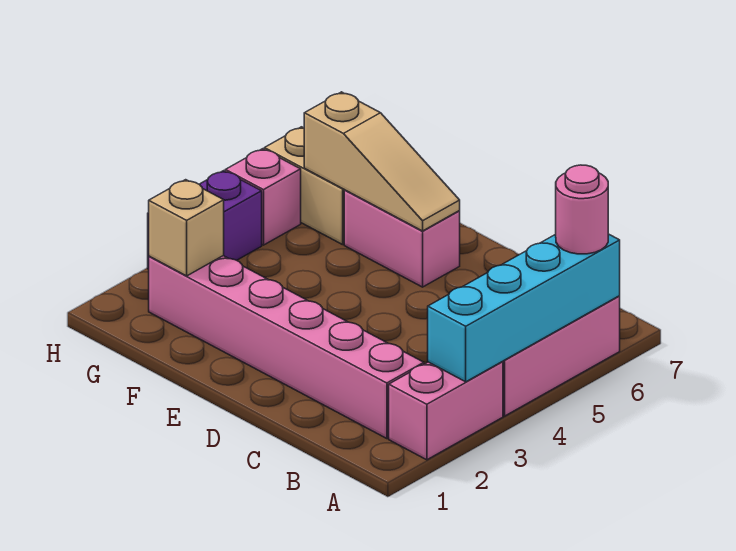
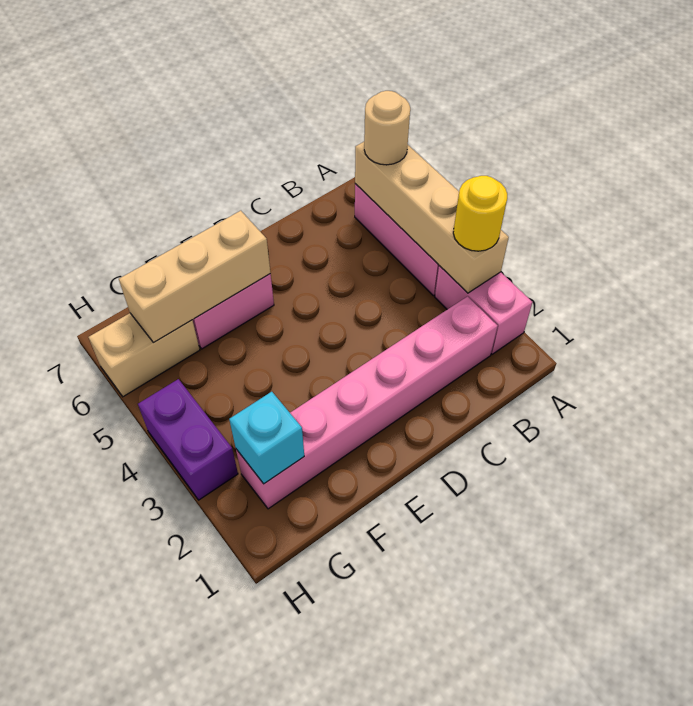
cyan brick A3:A6 level 2 -> tan brick A3:A6 level 2
none -> yellow round brick A3 level 3
pink round brick A6 level 3 -> tan round brick A6 level 3
tan slope E6:G6 level 2 top G -> tan brick E6:G6 level 2
tan brick G2 level 2 -> cyan brick G2 level 2
pink brick H5 level 1 -> none

